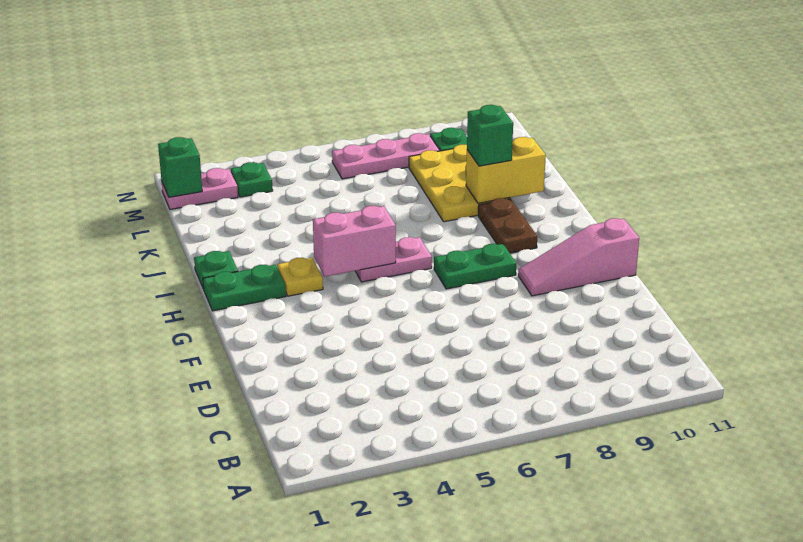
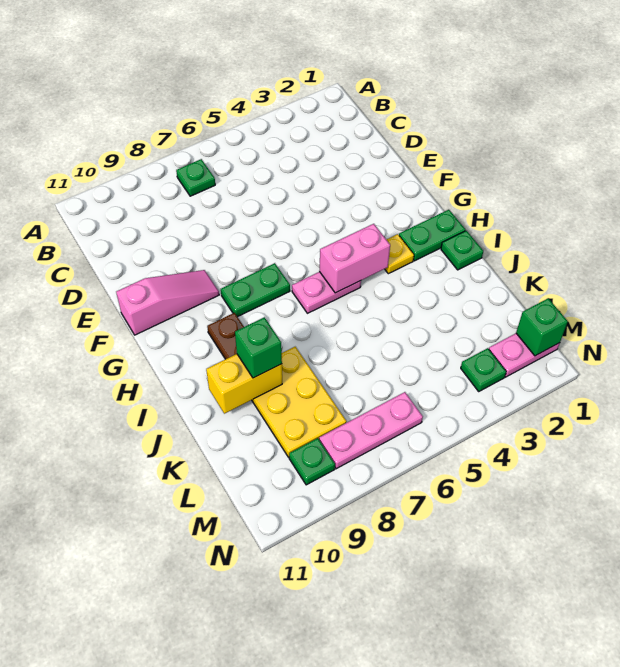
none -> green plate B7 level 1

